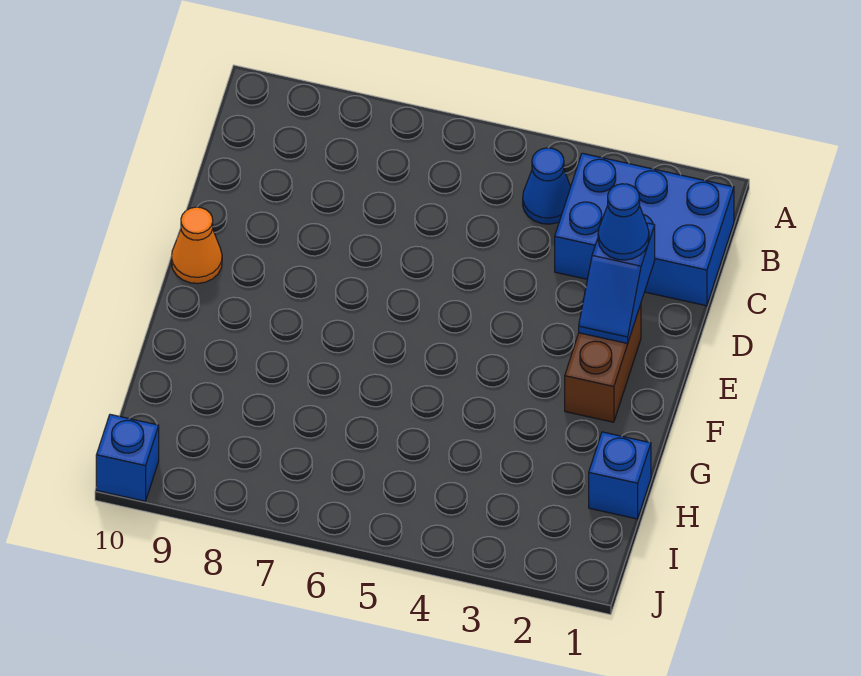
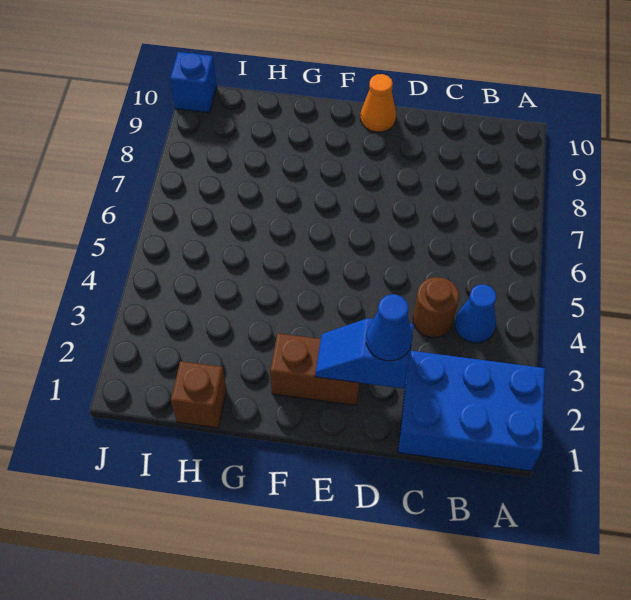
blue brick B1:C3 level 1 -> blue brick A1:C2 level 1
none -> brown round brick C4 level 1
blue brick H1 level 1 -> brown brick H1 level 1

